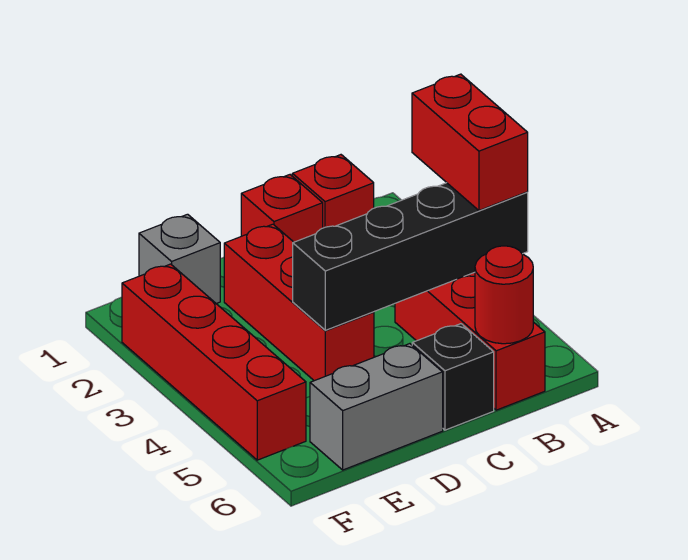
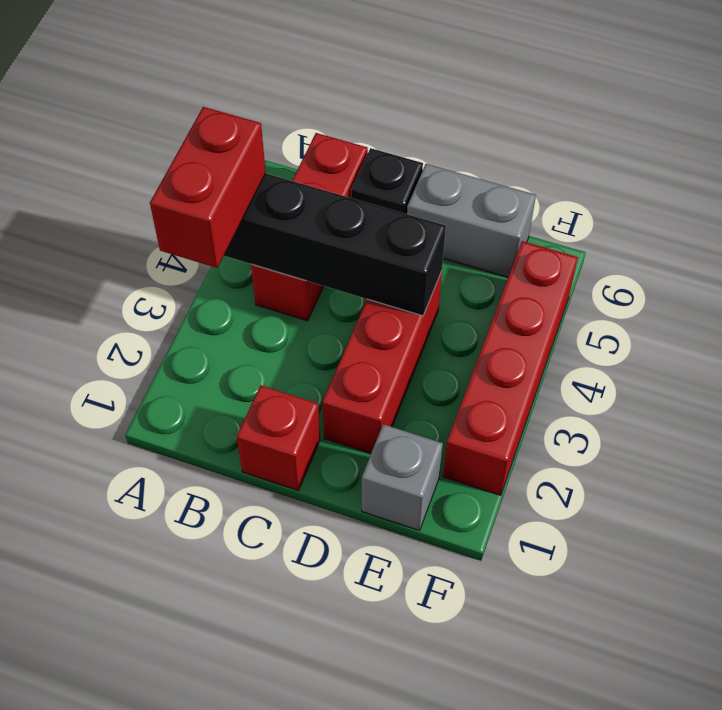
red brick B1 level 1 -> none
red round brick B6 level 2 -> none

